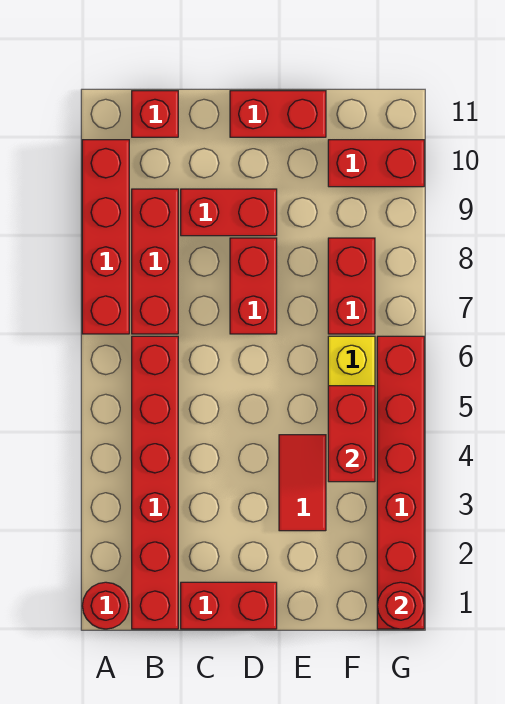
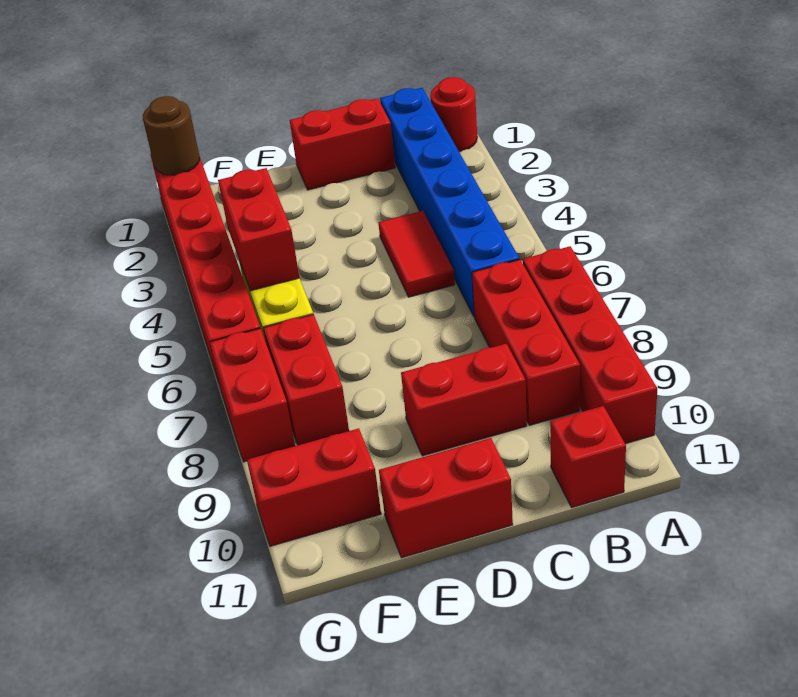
red brick B1:B6 level 1 -> blue brick B1:B6 level 1
red brick D7:D8 level 1 -> red brick G7:G8 level 1
red tile E3:E4 level 1 -> red tile C4:C5 level 1
red round brick G1 level 2 -> brown round brick G1 level 2

